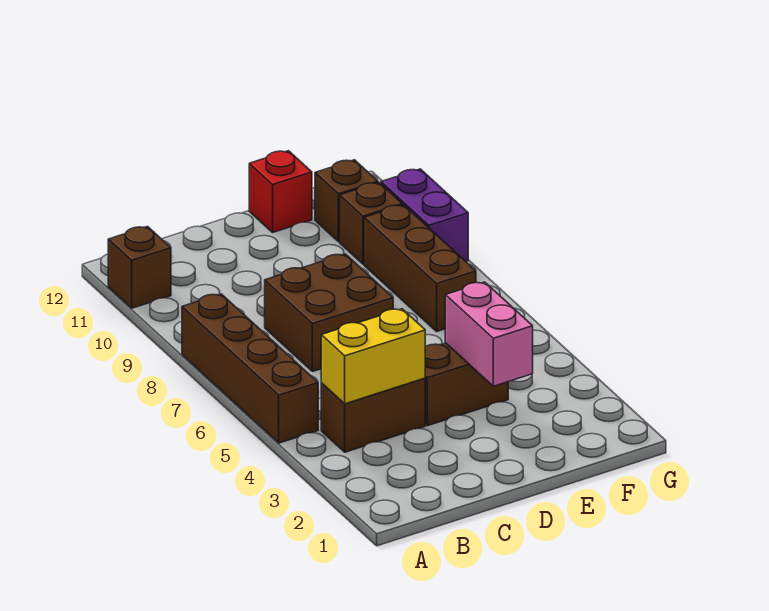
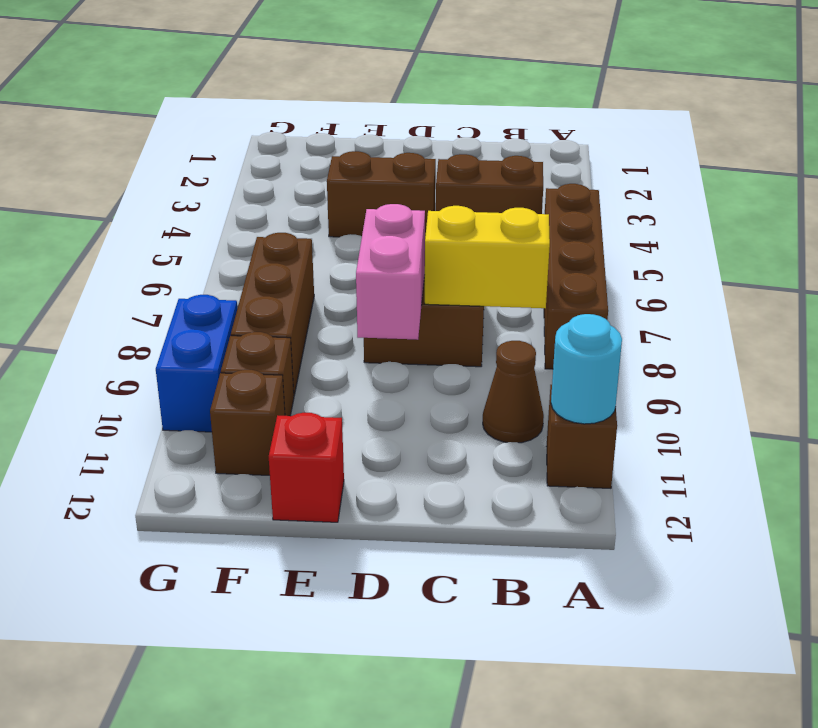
none -> cyan round brick A11 level 2
yellow brick B4:C4 level 2 -> yellow brick B8:C8 level 2
none -> brown cone B10 level 1
pink brick E3:E4 level 2 -> pink brick D8:D9 level 2
purple brick G9:G10 level 1 -> blue brick G9:G10 level 1

